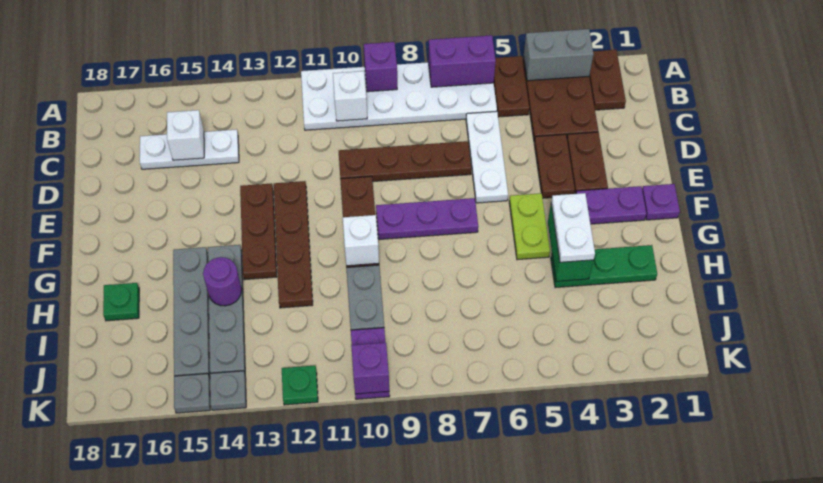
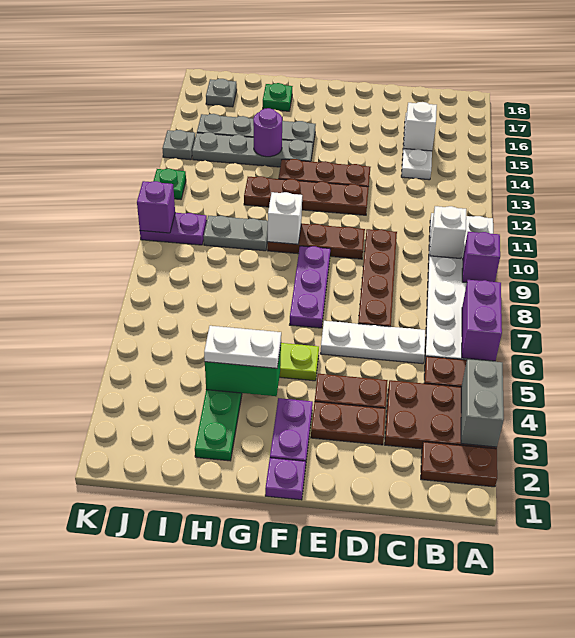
grey plate K15 level 1 -> grey plate J17 level 1

